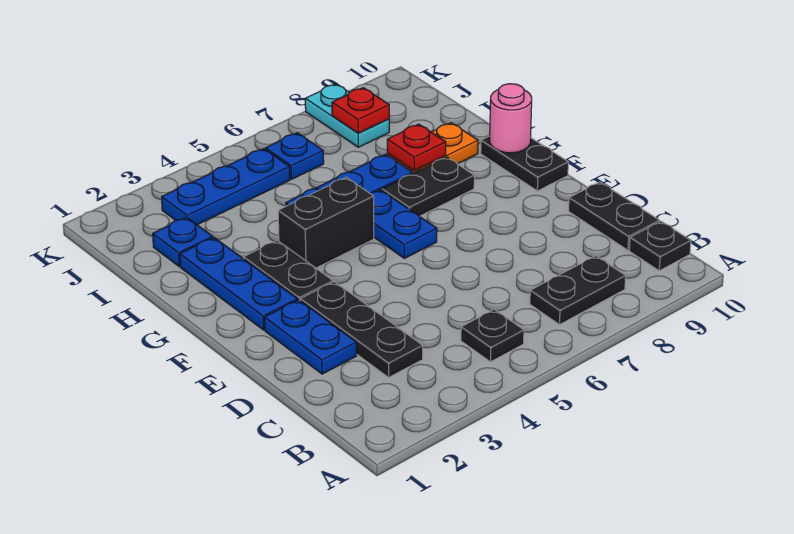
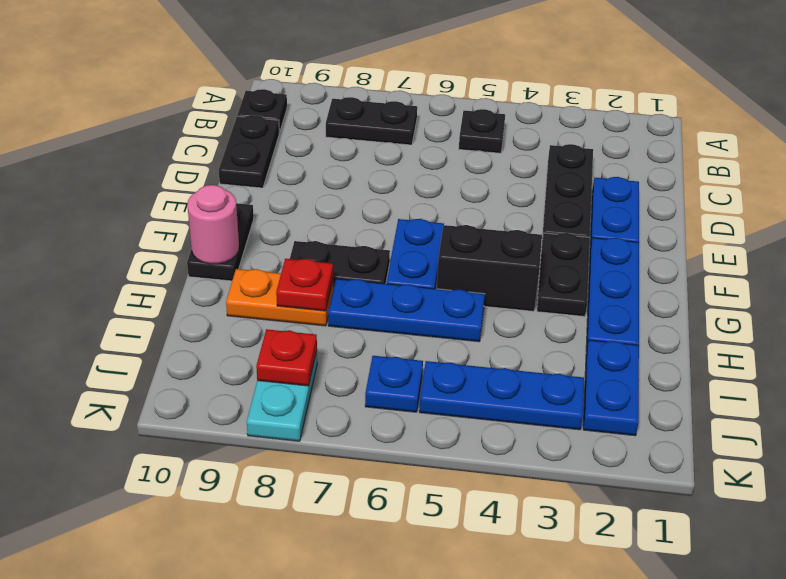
blue plate I2 level 1 -> blue plate I2:J2 level 1

